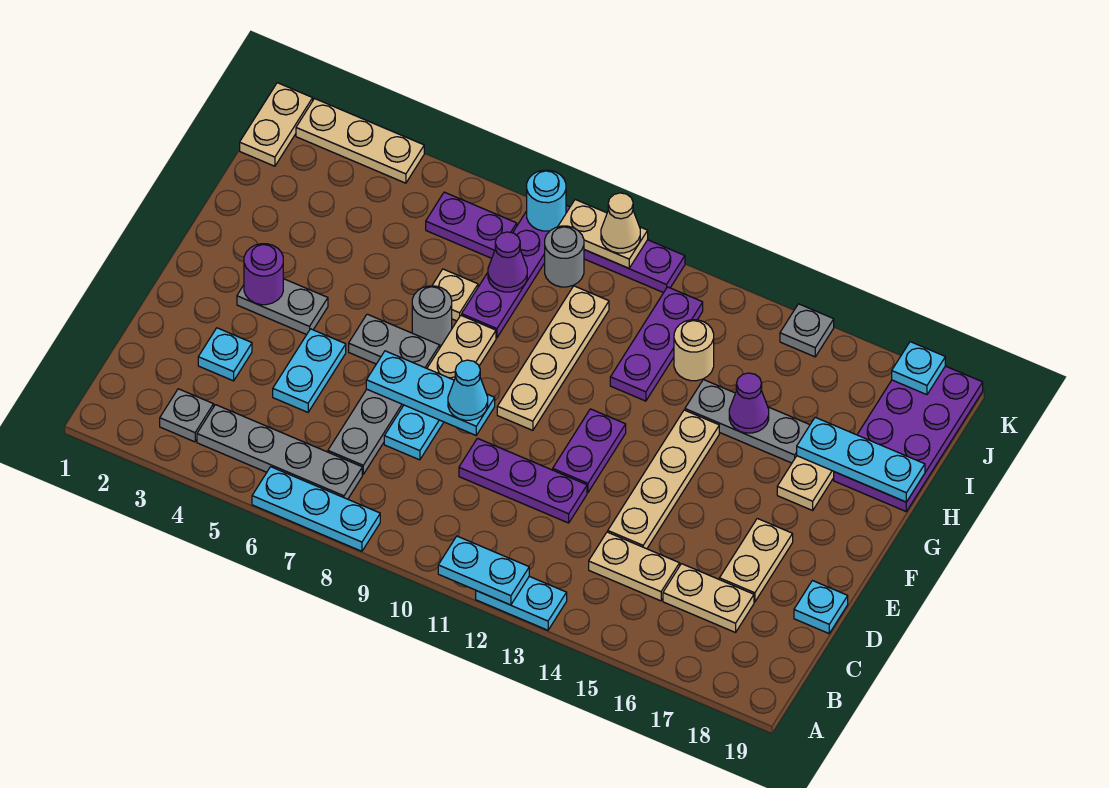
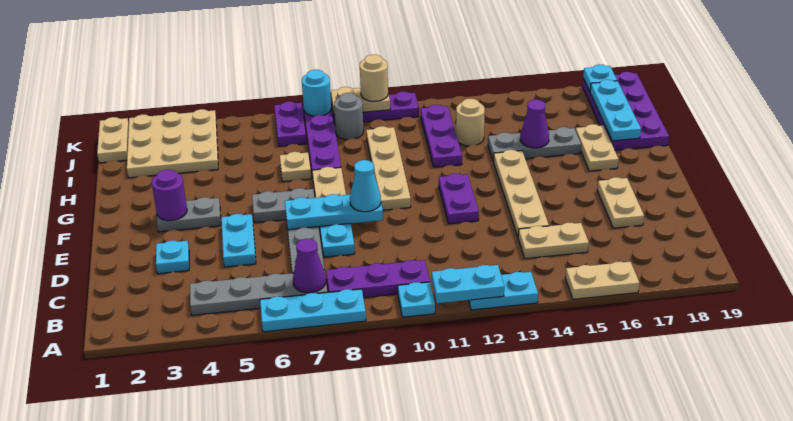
grey plate B3 level 1 -> none
tan plate C16:C17 level 1 -> tan plate A15:A16 level 1
purple plate D10:D12 level 1 -> purple plate B8:B10 level 1
cyan plate D19 level 1 -> cyan plate A10 level 1
grey round brick G7 level 1 -> none
cyan plate H17:H19 level 2 -> cyan plate H18:J18 level 2
purple cone I8 level 2 -> purple cone B7 level 2
purple plate J6:J7 level 1 -> purple plate J7:K7 level 1
tan plate K2:K4 level 1 -> tan plate I2:K4 level 1
tan cone K10 level 3 -> tan round brick K10 level 3
grey plate K15 level 1 -> none

